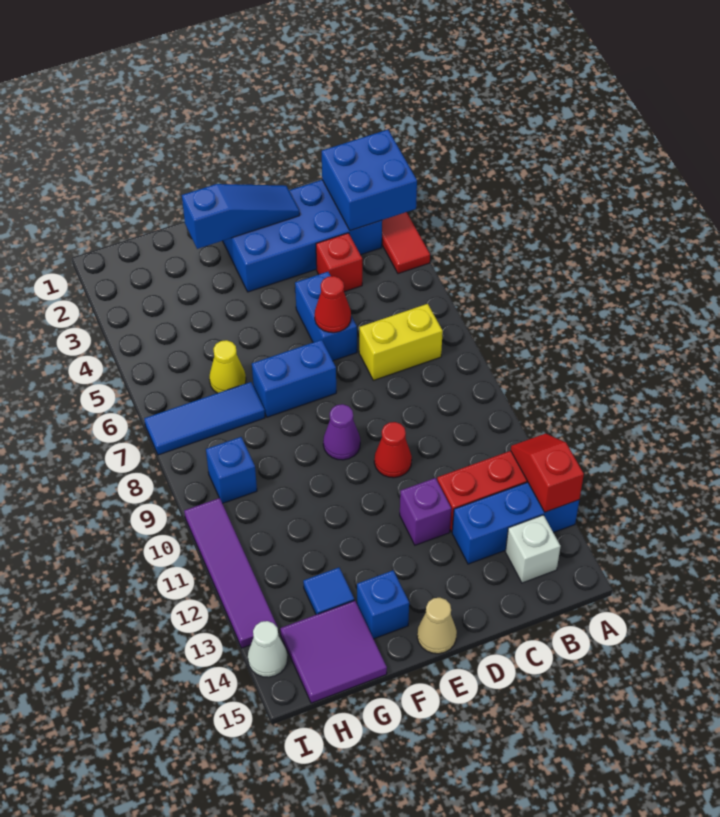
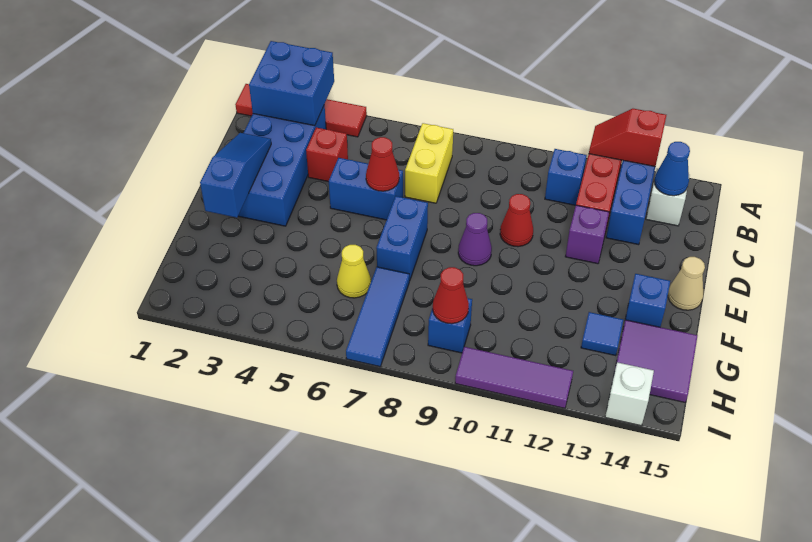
none -> blue brick B11 level 1
none -> blue cone B14 level 2
none -> red cone H9 level 2
purple tile I10:I13 level 1 -> purple tile I10:I12 level 1
white cone I14 level 1 -> white brick I14 level 1

